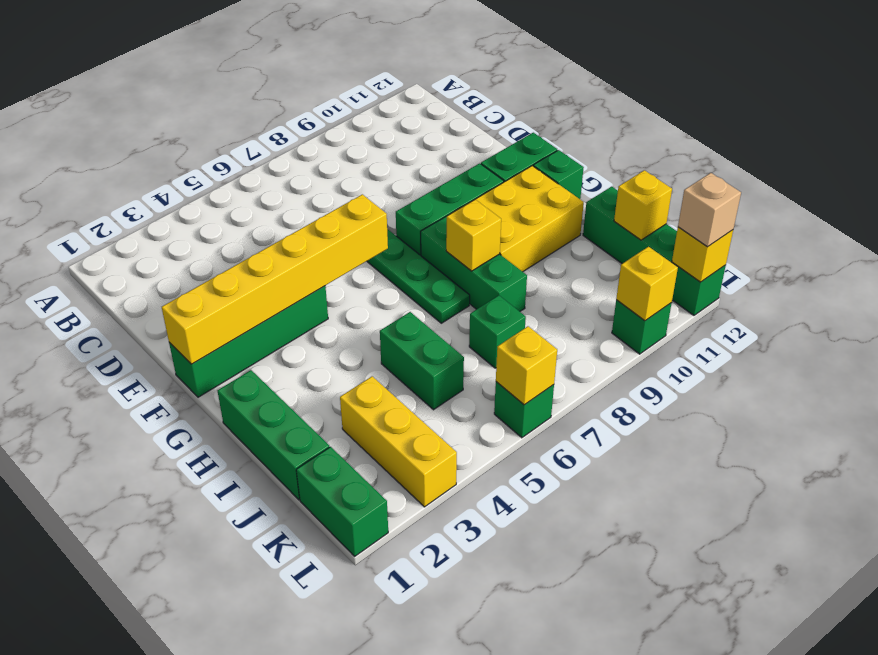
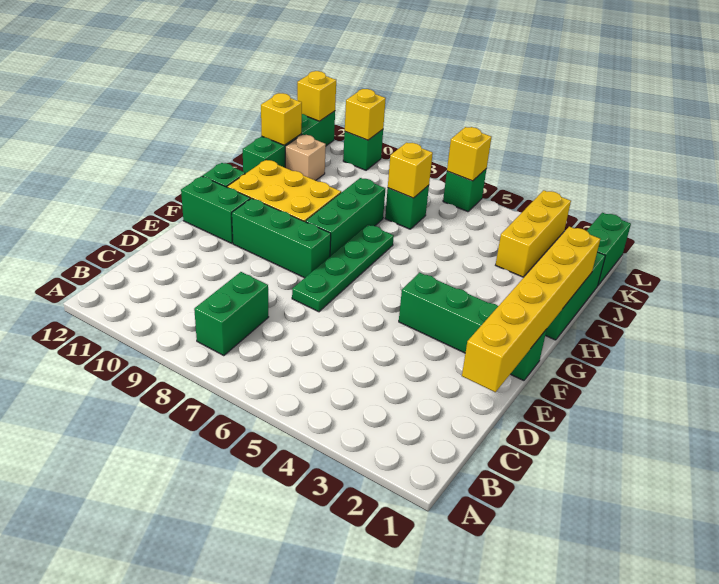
yellow brick F1:F6 level 2 -> yellow brick D1:I1 level 2
yellow brick H8 level 2 -> yellow brick J7 level 2
green brick I5:J5 level 1 -> green brick B8:C8 level 1
tan brick L12 level 3 -> tan brick J11 level 1

